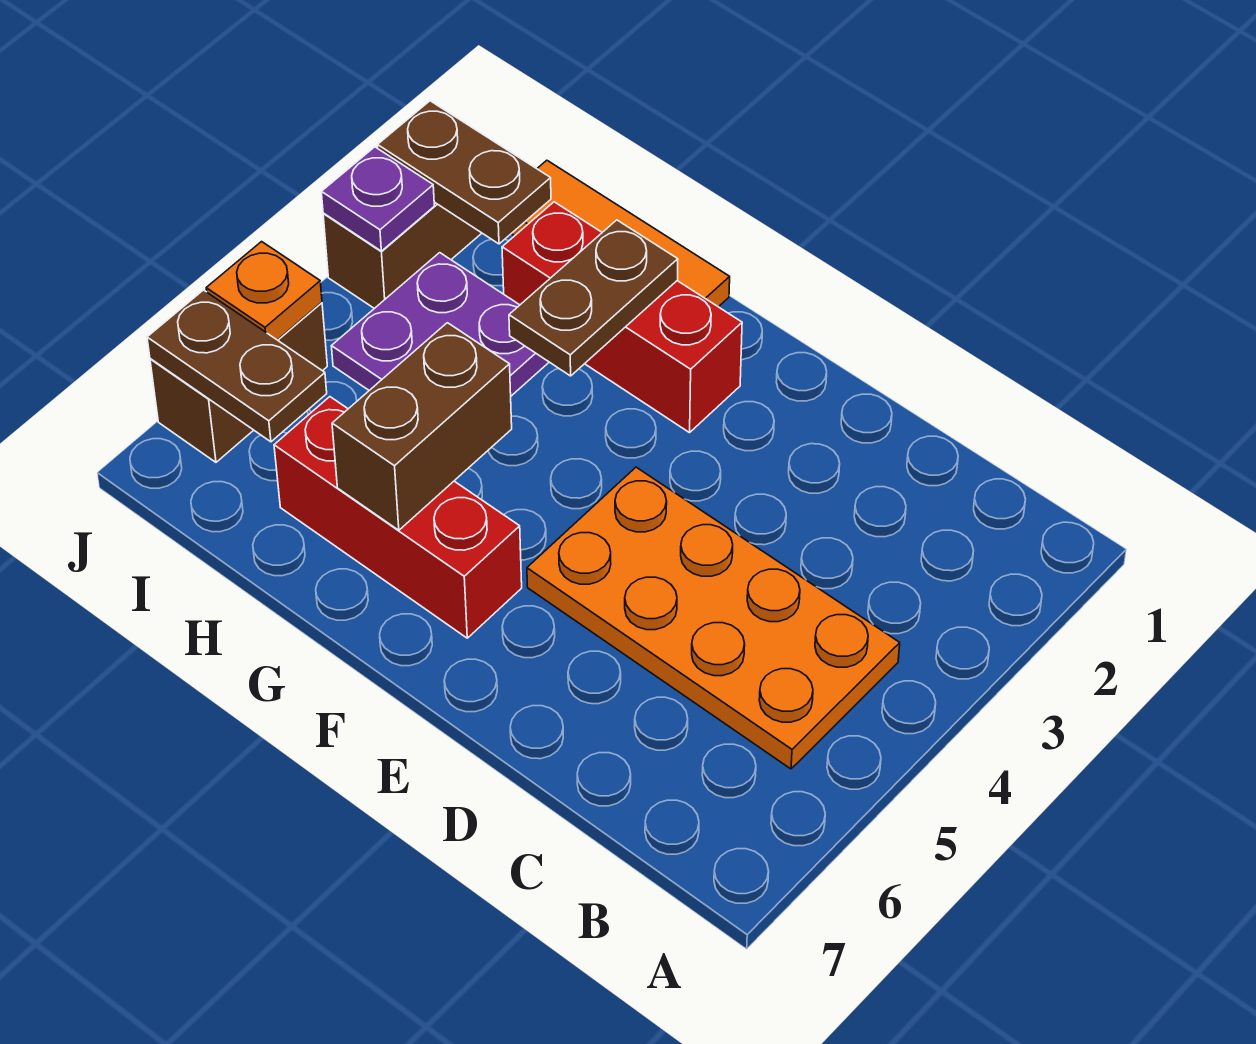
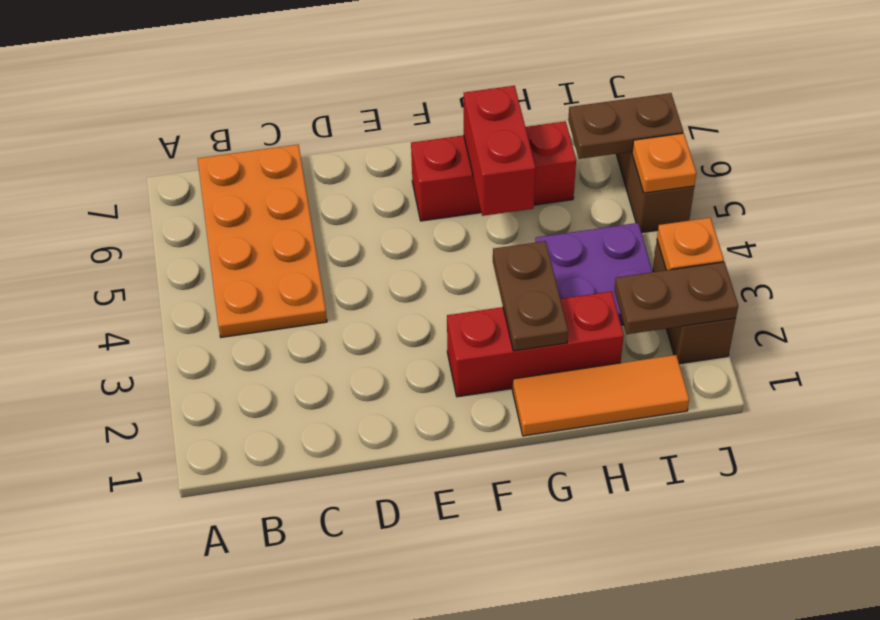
orange plate B4:E5 level 1 -> orange plate B4:C7 level 1
brown brick G5:G6 level 2 -> red brick G5:G6 level 2
purple plate J3 level 2 -> orange plate J3 level 2

